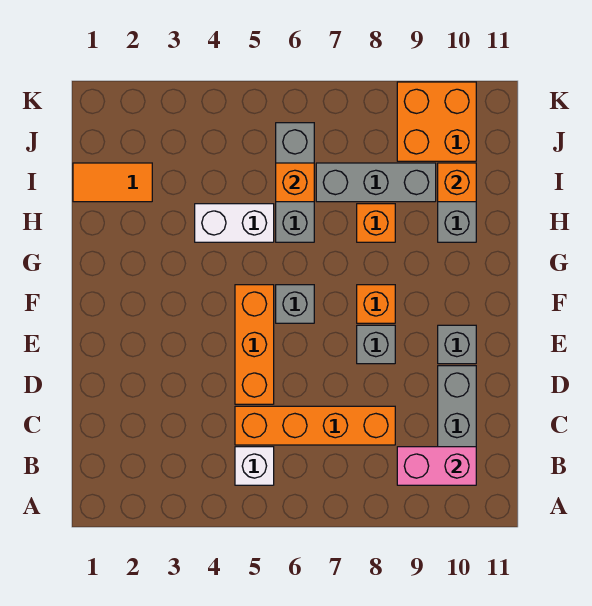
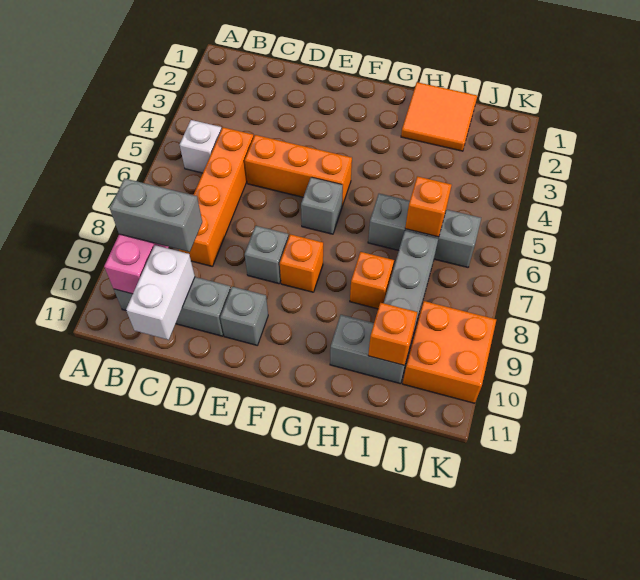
none -> grey brick B9:C9 level 3
white brick H4:H5 level 1 -> white brick C10:C11 level 2
orange tile I1:I2 level 1 -> orange tile H1:I2 level 1

